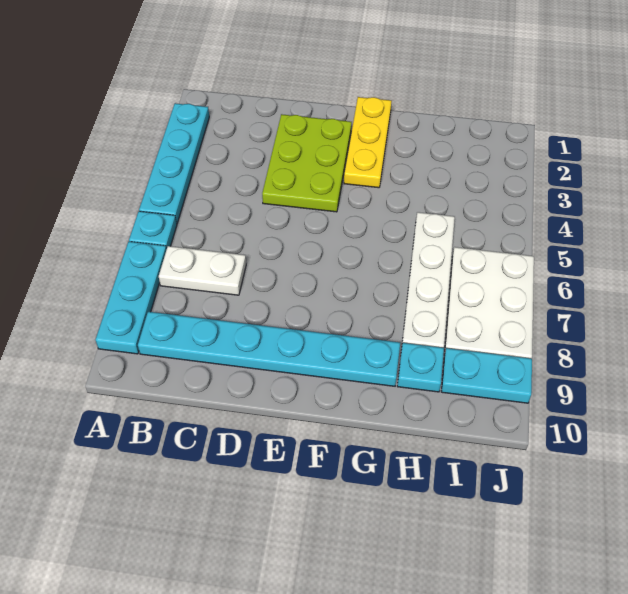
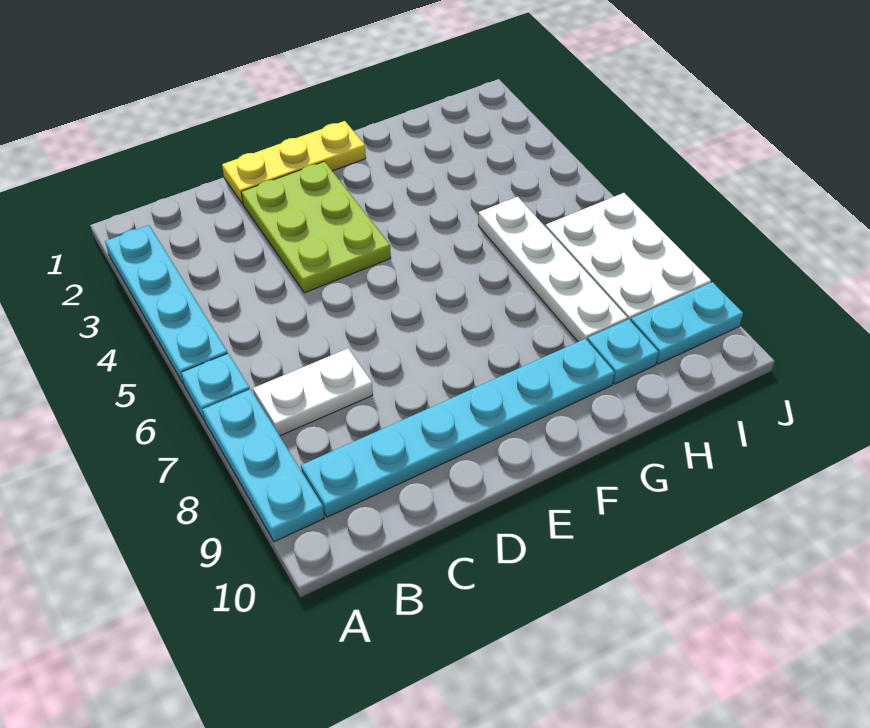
yellow plate F1:F3 level 1 -> yellow plate D1:F1 level 1

